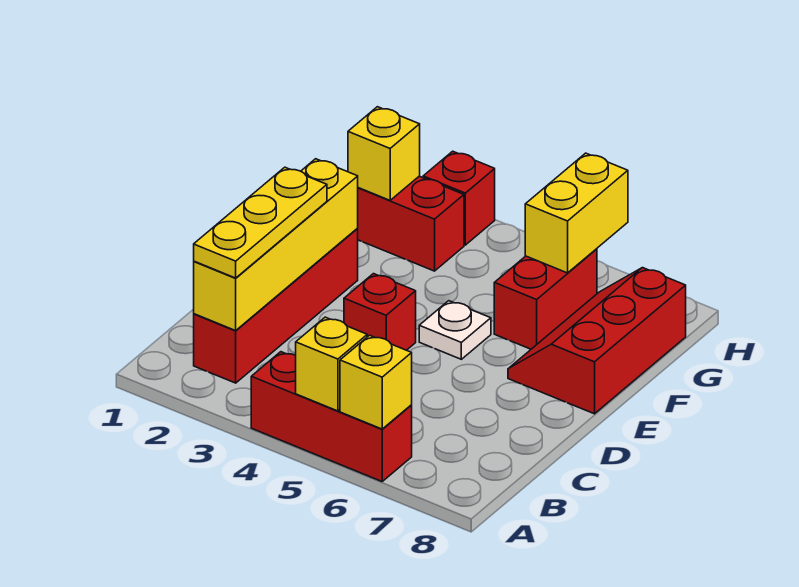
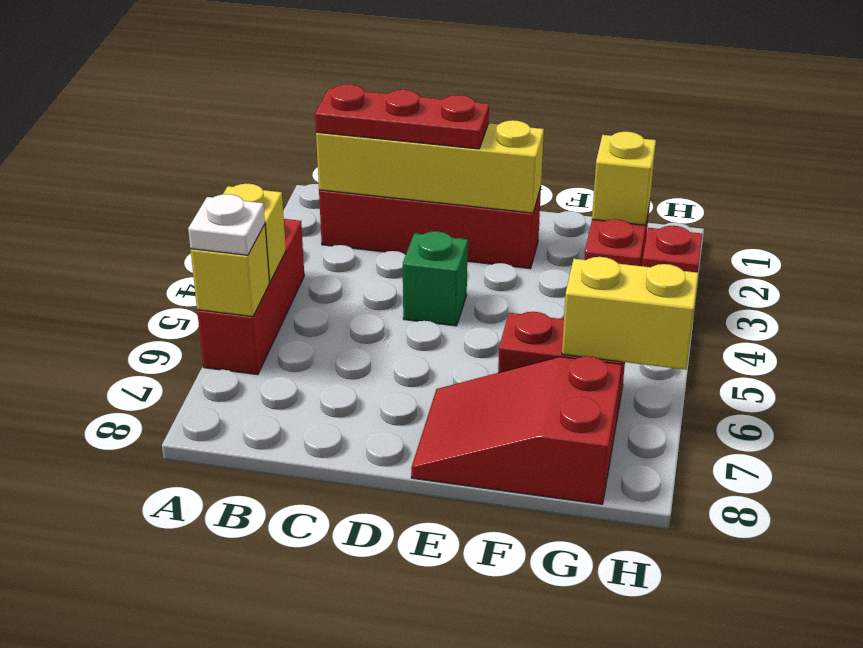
yellow plate B2:D2 level 3 -> red plate B2:D2 level 3
red brick D4 level 1 -> green brick D4 level 1
white plate E5 level 1 -> white plate A6 level 3
red slope E7:G8 level 1 top 8 -> red slope E7:G8 level 1 top G

